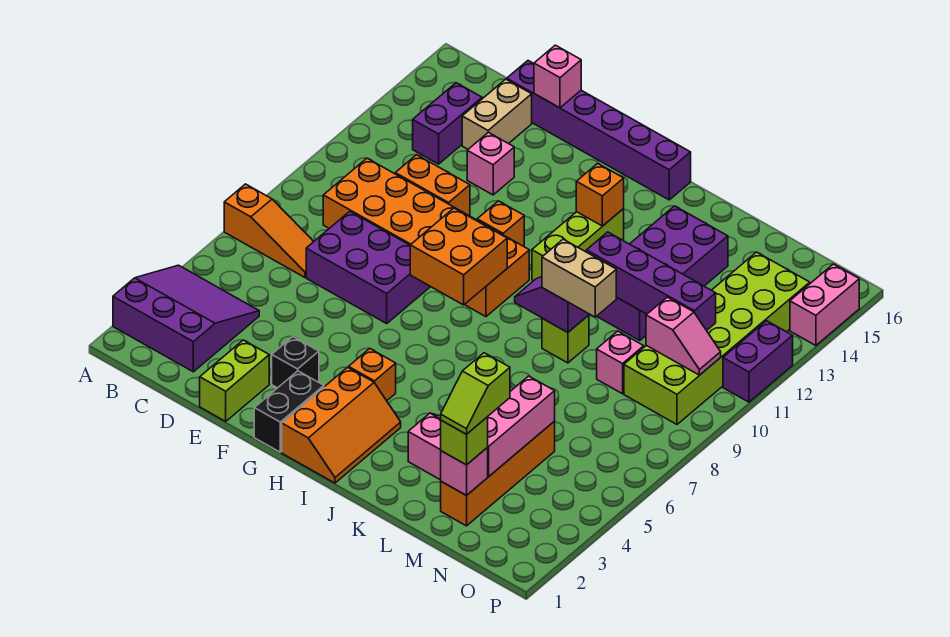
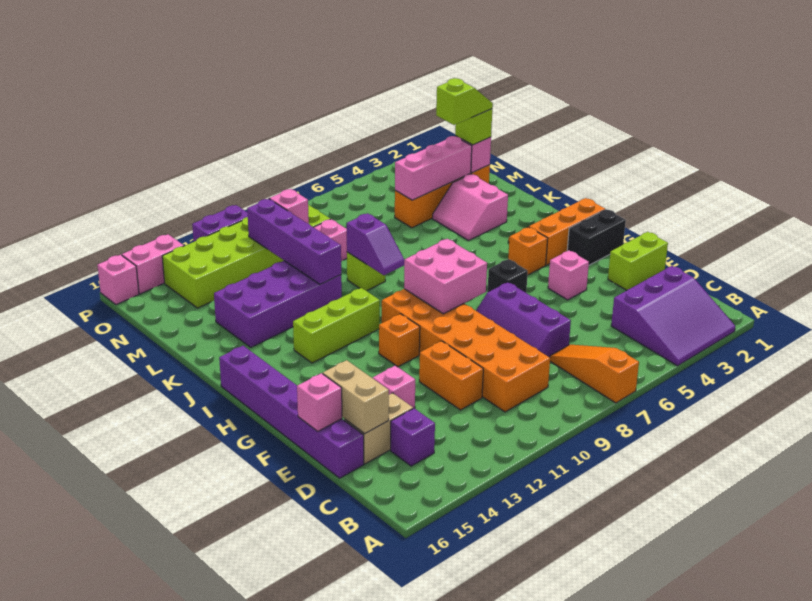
purple slope A2:C4 level 1 top 2 -> purple slope A2:C4 level 1 top C
purple brick C13:C14 level 1 -> purple brick C14 level 1
purple brick D7:F8 level 1 -> purple slope D7:F8 level 1 top 7
black brick F3 level 1 -> black brick G6 level 1
none -> pink brick F4 level 1
orange brick G8:H9 level 2 -> pink brick G8:H9 level 2
orange brick I13 level 2 -> none
tan brick K9:L9 level 3 -> tan brick D15:E15 level 2
none -> pink brick P16 level 1

